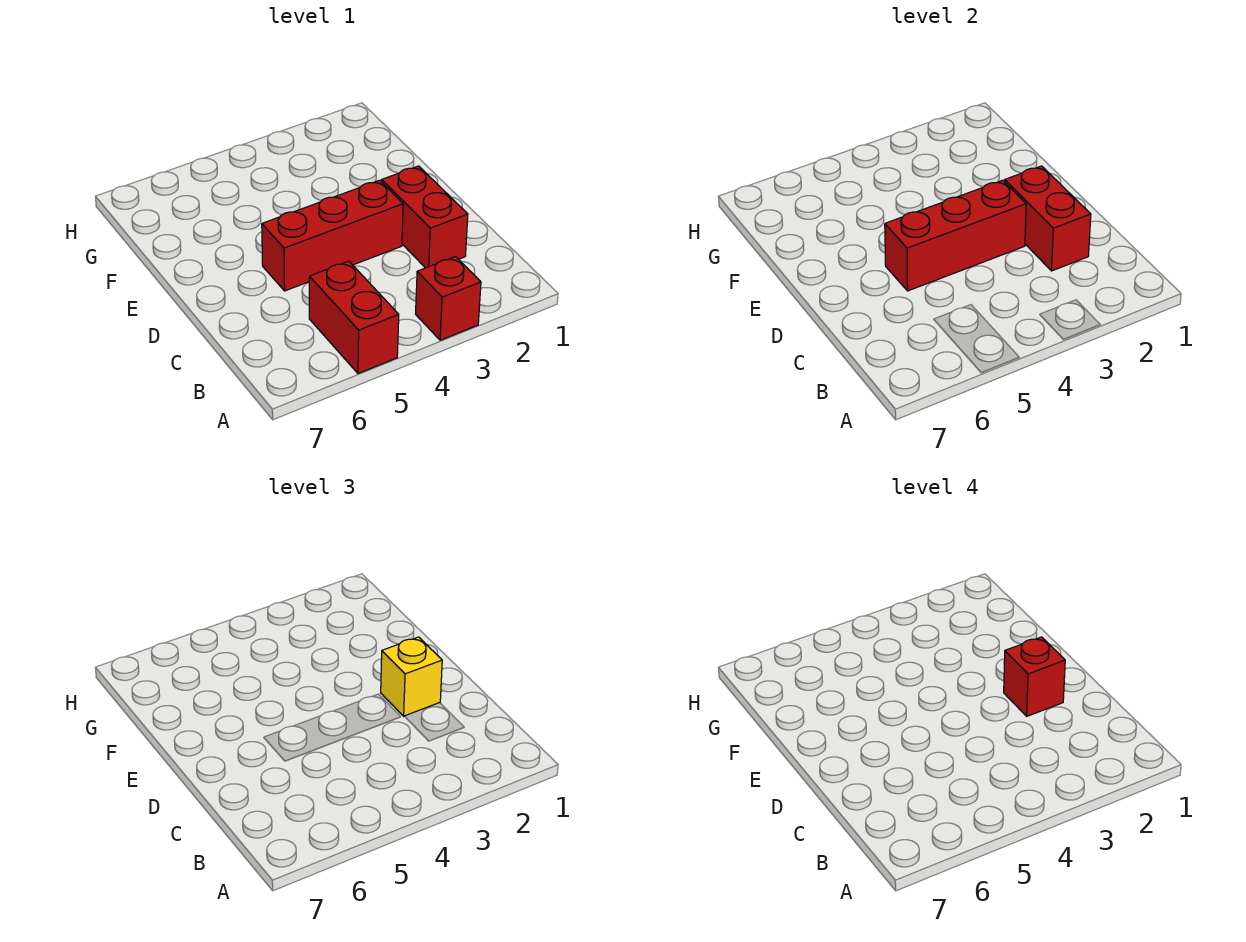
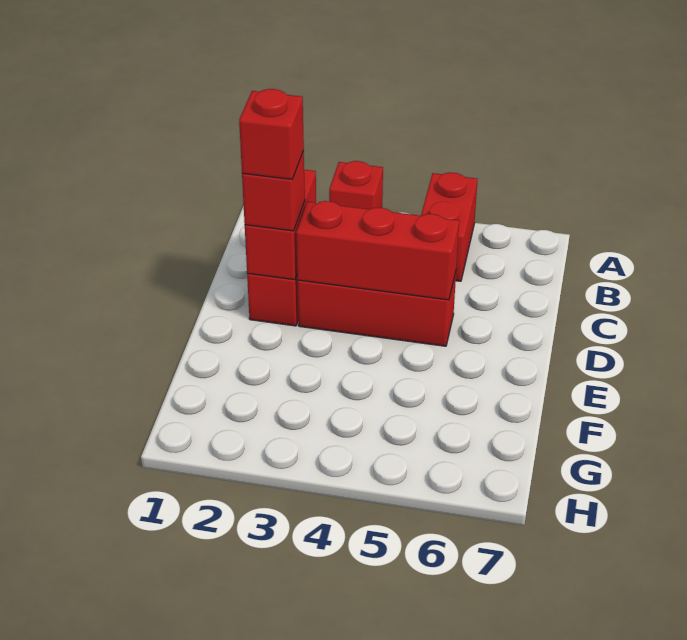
yellow brick D2 level 3 -> red brick D2 level 3

